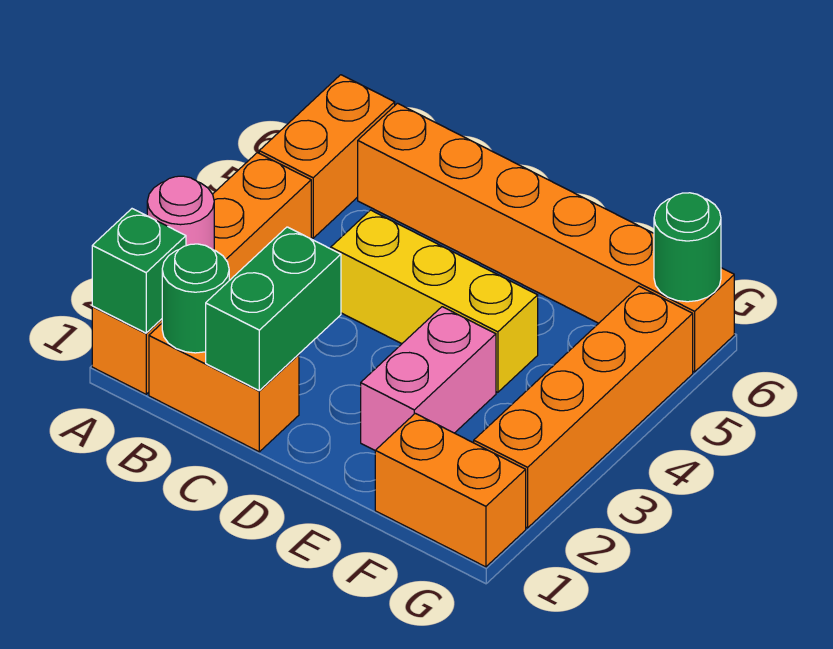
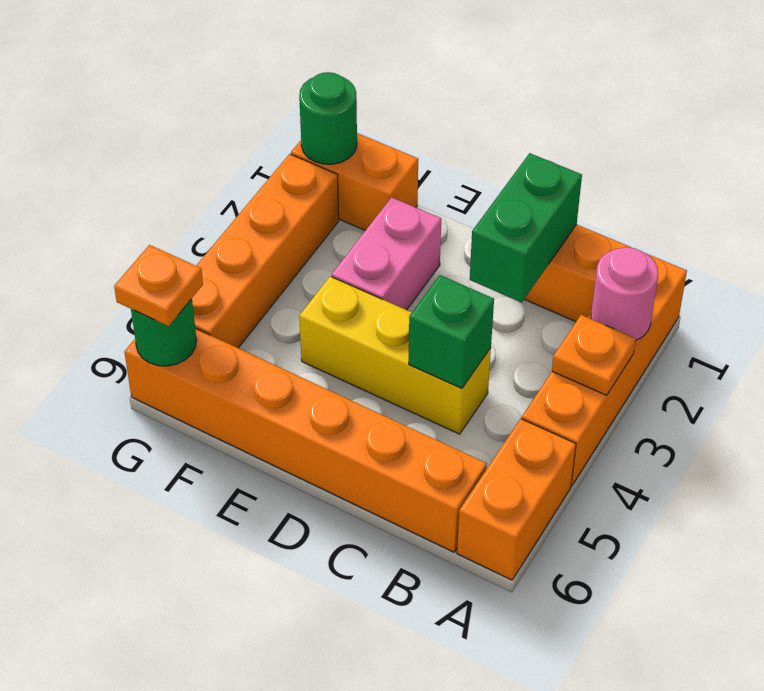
green brick A1 level 2 -> green brick C4 level 2
none -> orange plate A3 level 2
green round brick B1 level 2 -> green round brick G1 level 2
none -> orange plate G6 level 3

